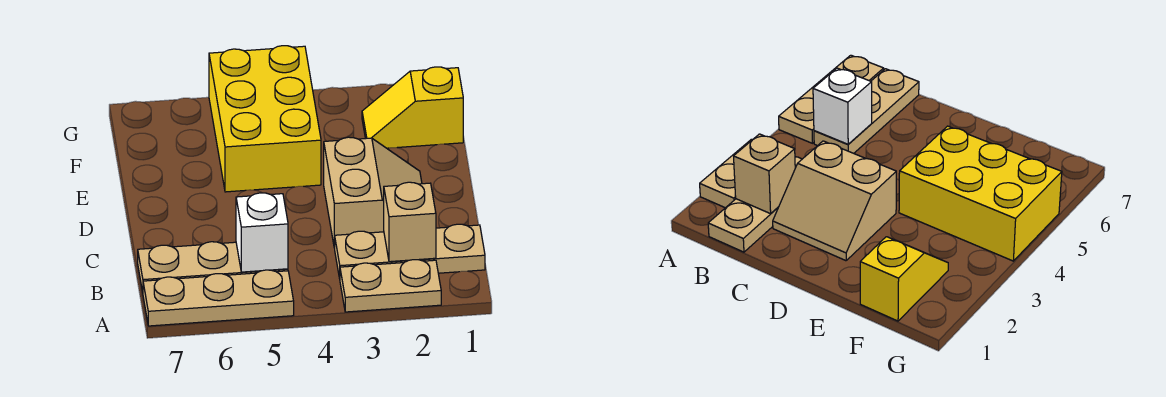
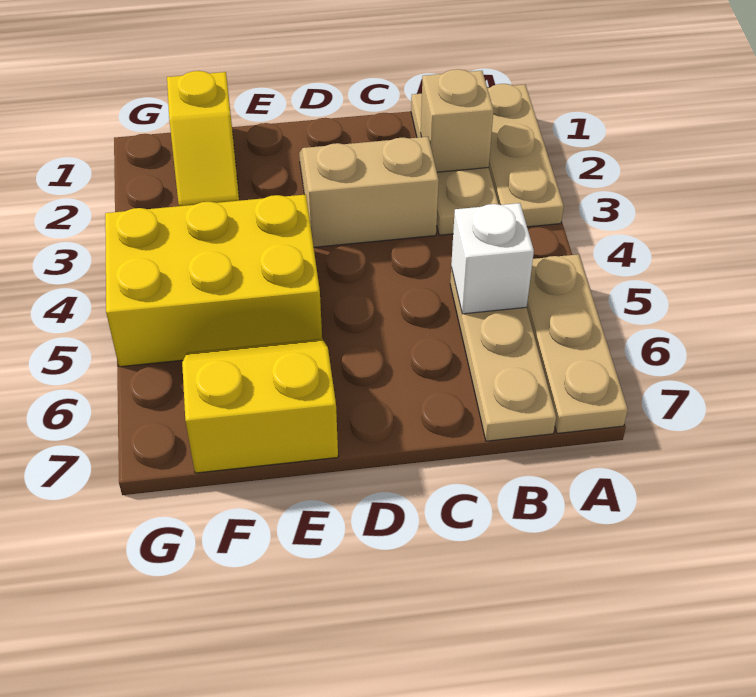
tan plate A2:A3 level 1 -> tan plate A1:A3 level 1
none -> yellow slope E6:F7 level 1 top 7

